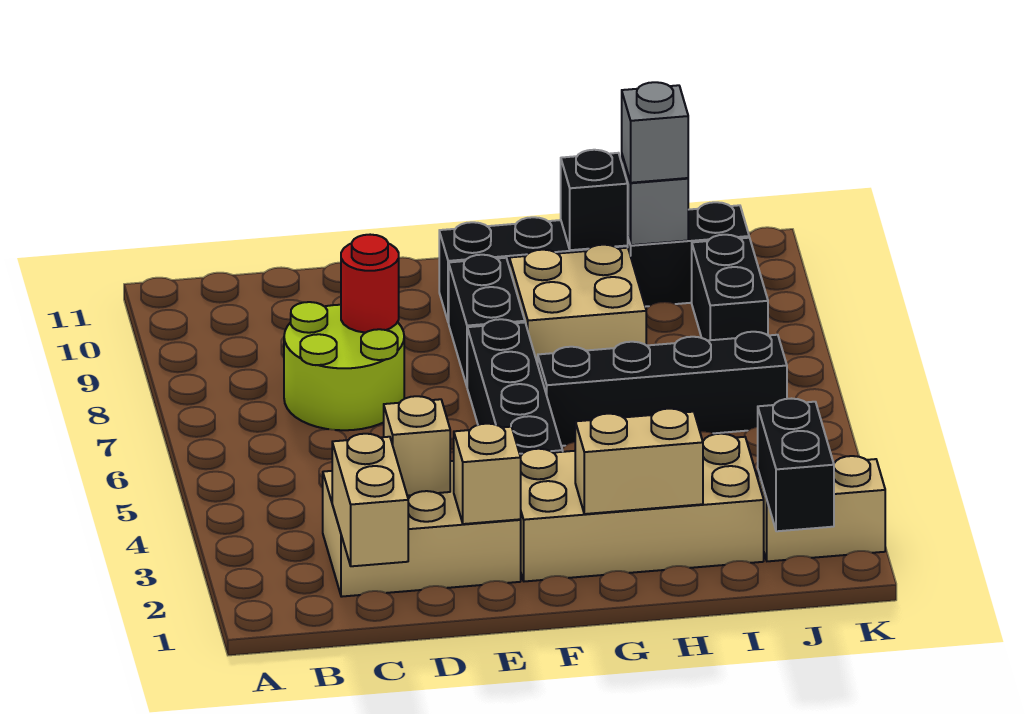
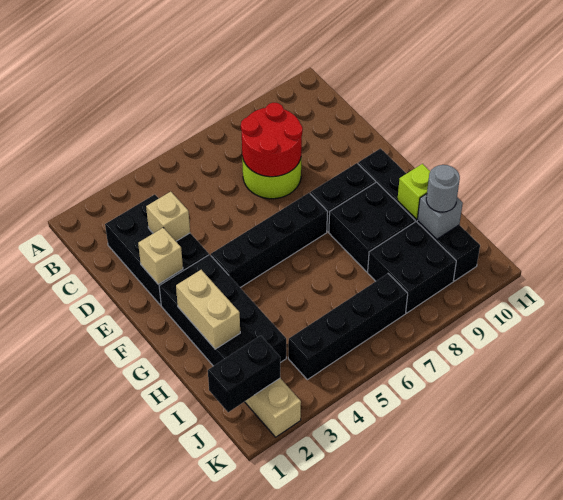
tan brick C1:C2 level 2 -> none
tan brick C2:E3 level 1 -> black brick C2:E3 level 1
red round brick D8 level 2 -> red round brick C7:D8 level 2
tan brick F2:I3 level 1 -> black brick F2:I3 level 1
black brick G6:J6 level 1 -> black brick J4:J7 level 1
tan brick G8:H9 level 1 -> black brick G8:H9 level 1
black brick H10 level 2 -> lime brick H10 level 2
grey brick I10 level 3 -> grey round brick I10 level 3
black brick J8:J9 level 1 -> black brick I8:J9 level 1

